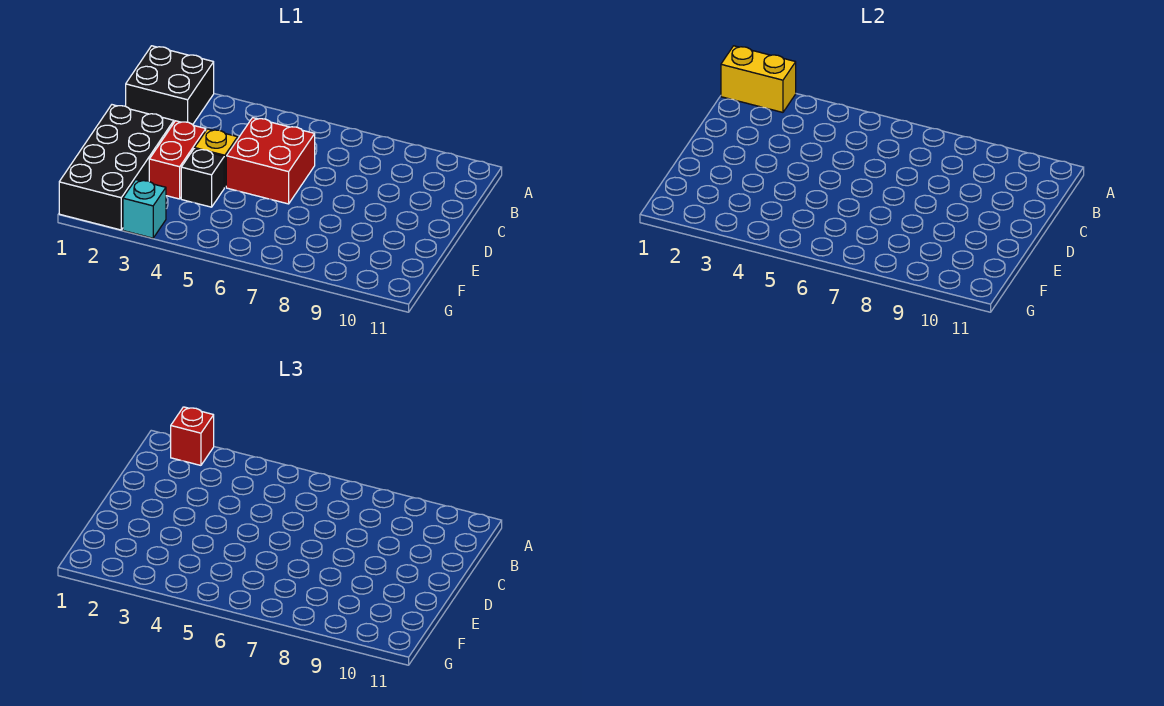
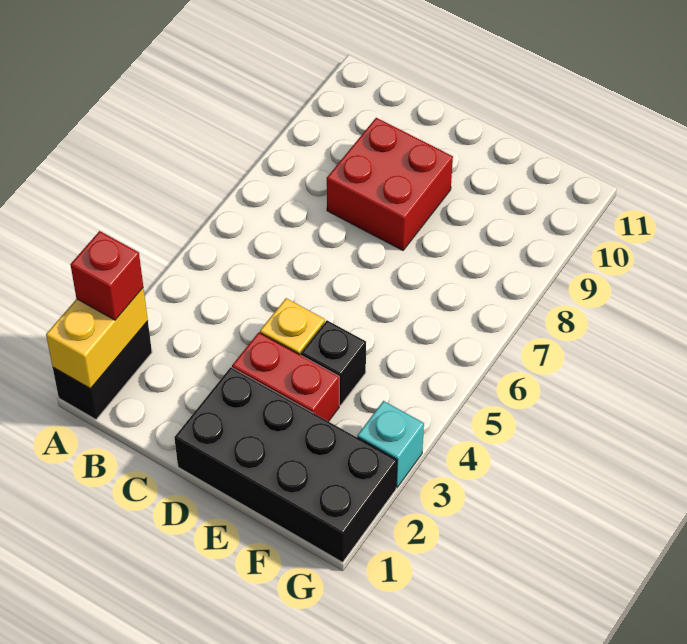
black brick A1:B2 level 1 -> black brick A1:A2 level 1
red brick C5:D6 level 1 -> red brick C8:D9 level 1

